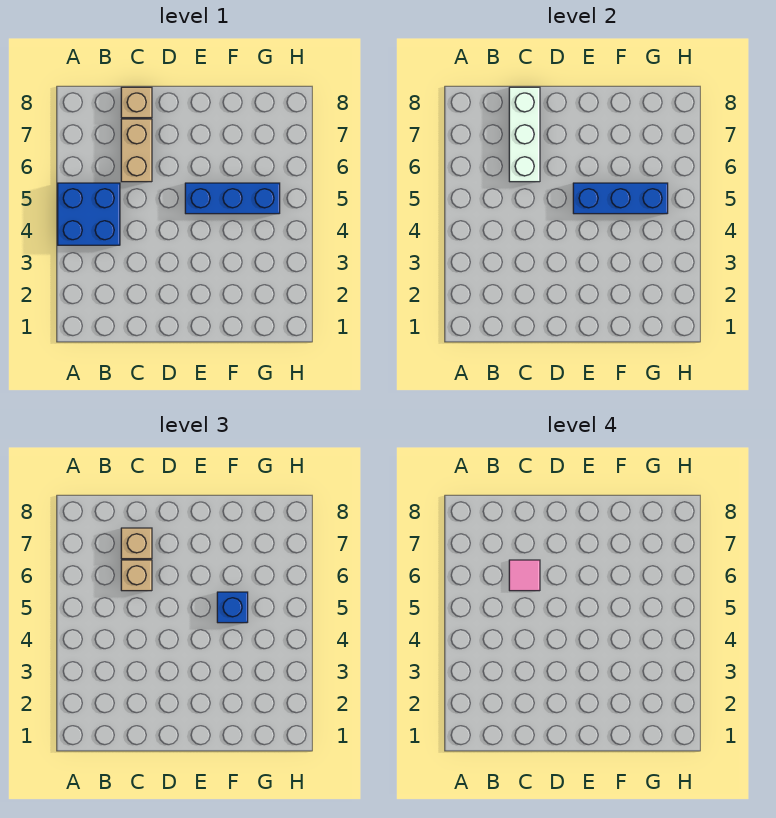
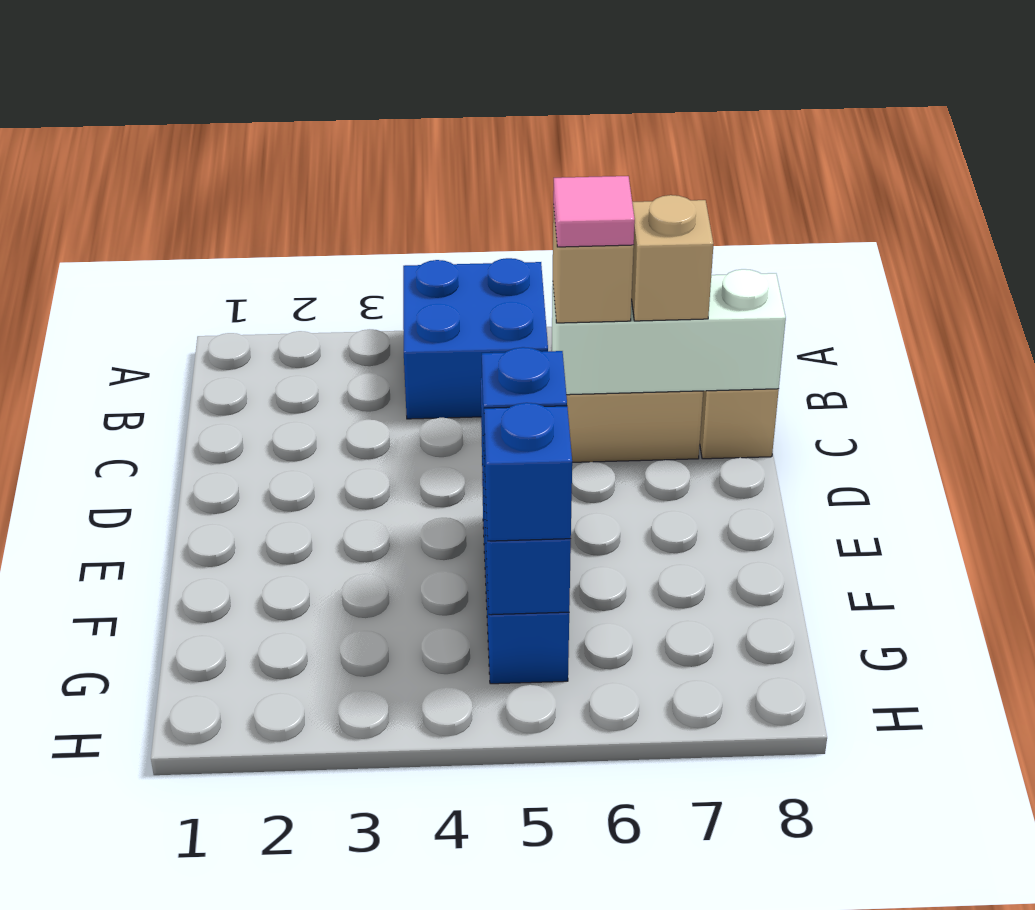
none -> blue brick G5 level 3

